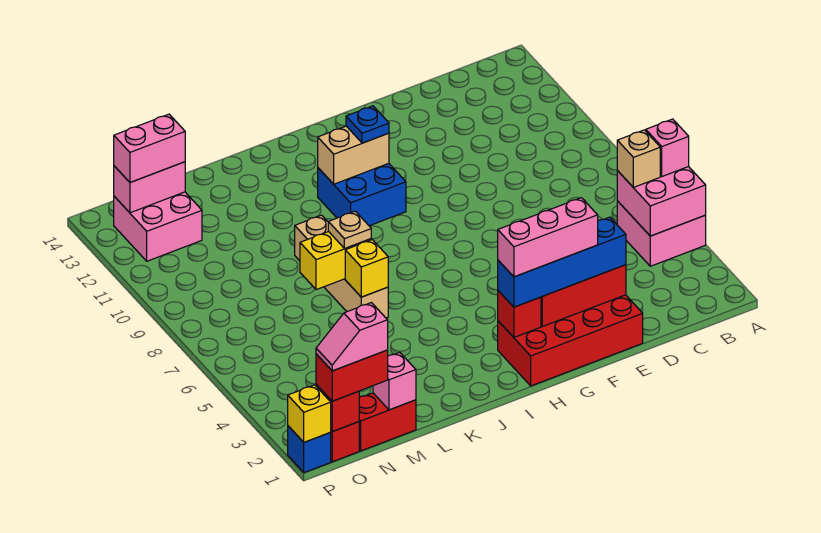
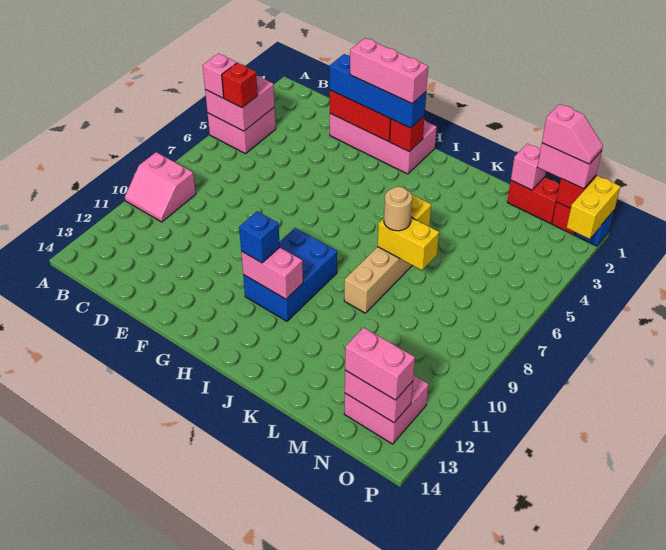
none -> pink slope A9:B10 level 1 top 9
tan brick B5 level 3 -> red brick B5 level 3
red brick E1:H2 level 1 -> pink brick E1:H2 level 1
blue brick H10:I11 level 1 -> blue brick H9:I11 level 1
tan brick H11:I11 level 2 -> pink brick H11:I11 level 2
blue plate H11 level 3 -> blue brick H11 level 3
tan plate K7 level 3 -> tan round brick K7 level 3
red brick N1:O1 level 3 -> pink brick N1:O1 level 3
yellow brick P1 level 2 -> yellow brick P1:P2 level 2

